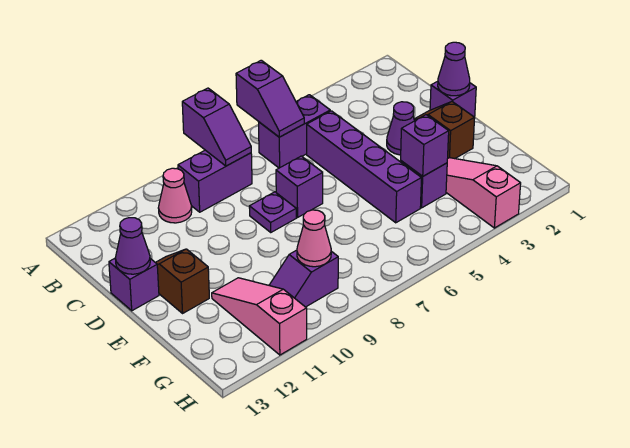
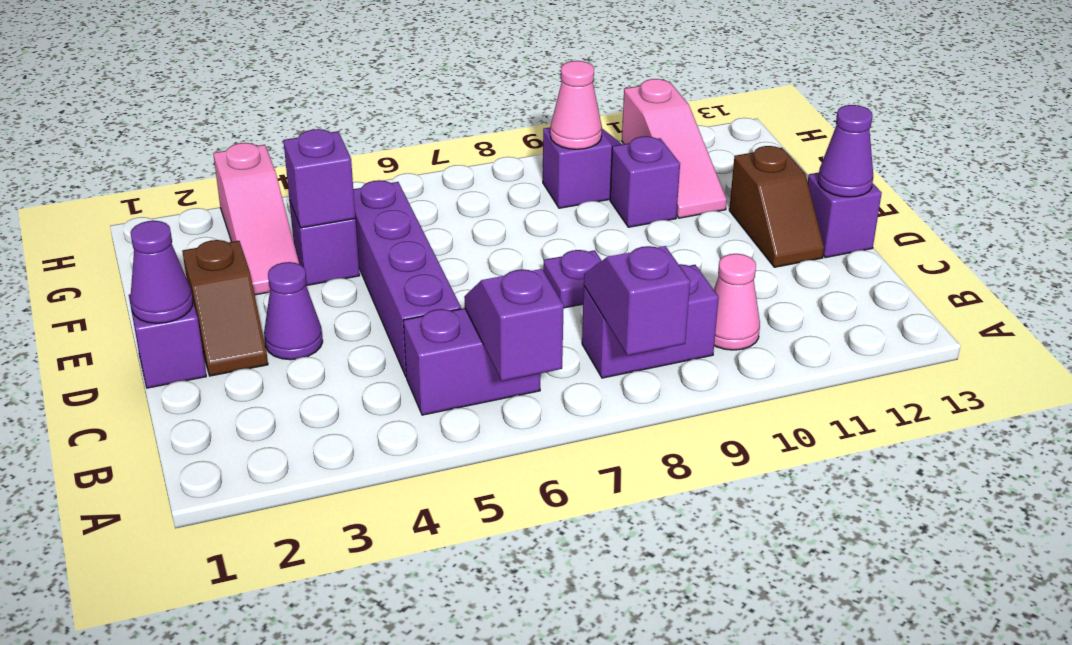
purple brick D7 level 1 -> purple brick F10 level 1

